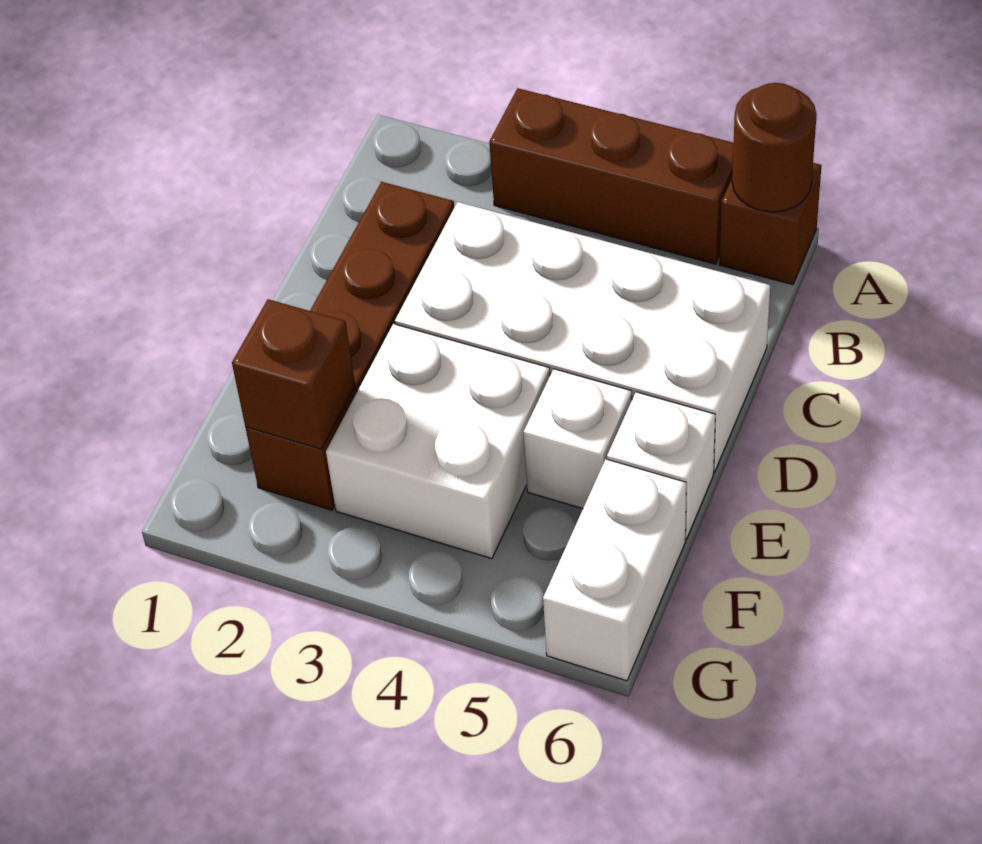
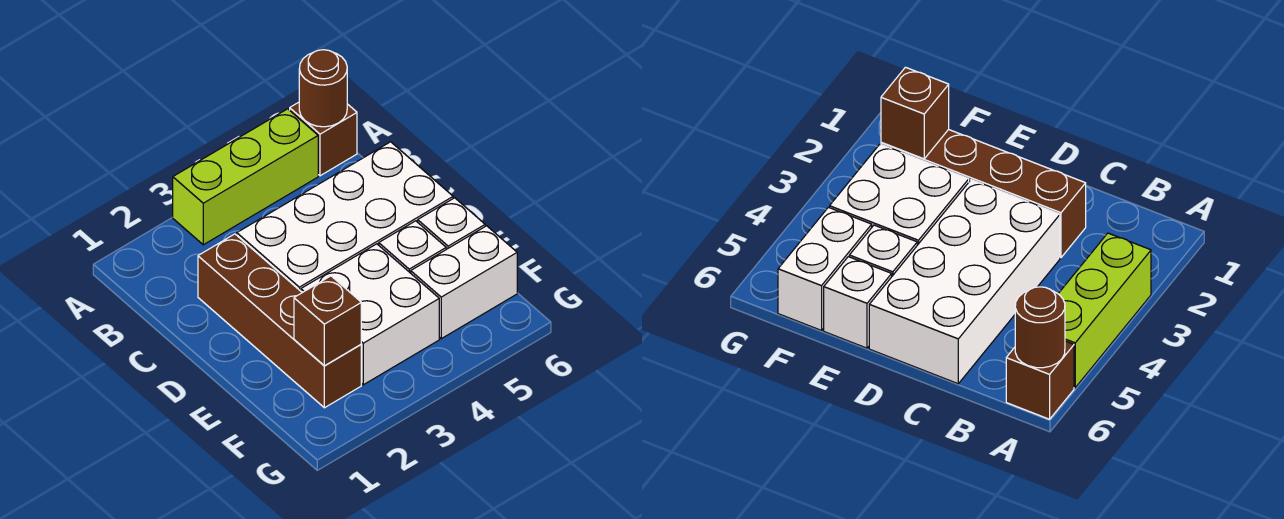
brown brick A3:A5 level 1 -> lime brick A3:A5 level 1
white brick F6:G6 level 1 -> white brick F5:F6 level 1

